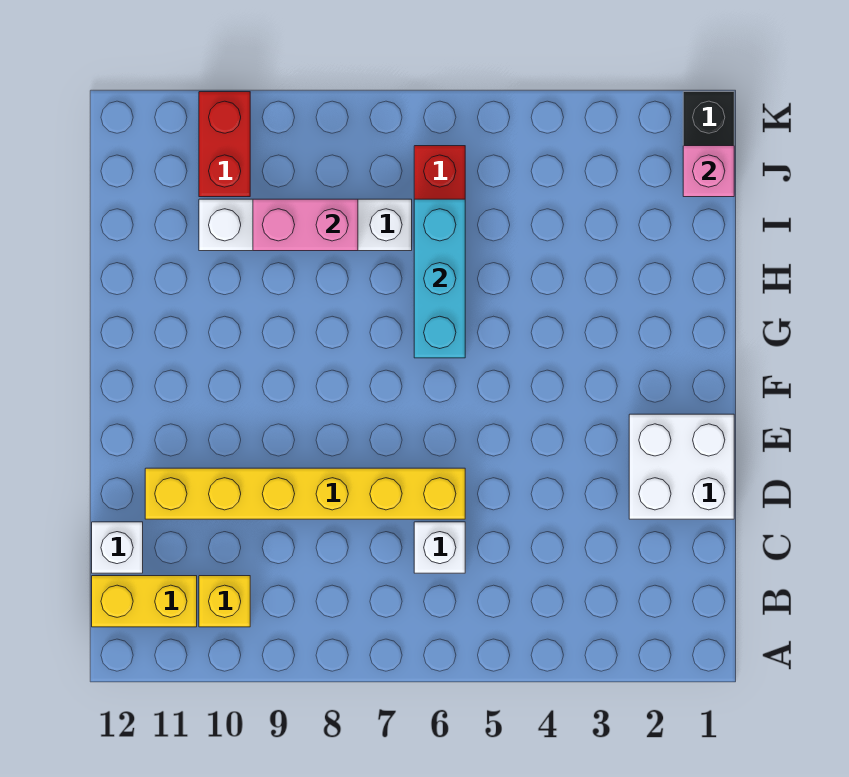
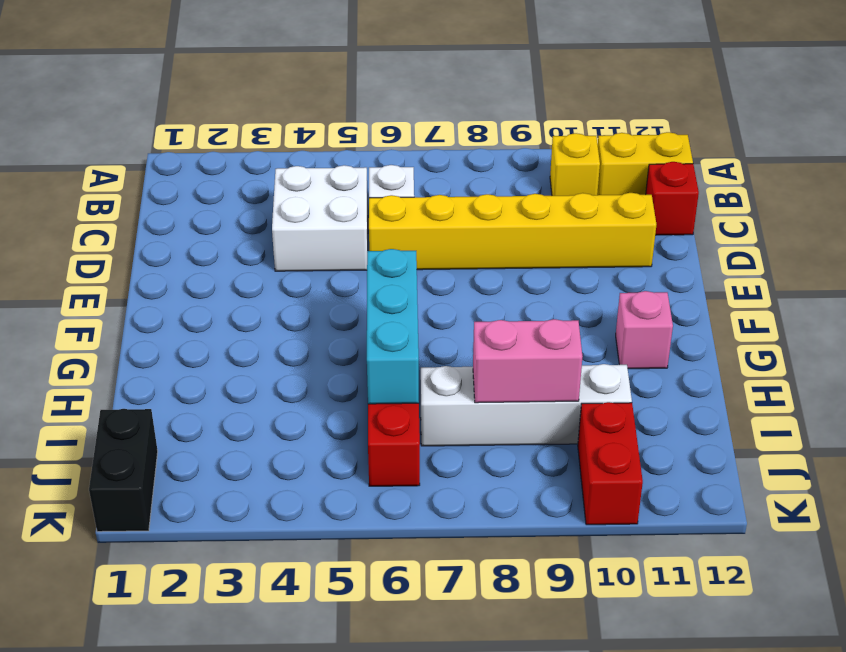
white brick C12 level 1 -> red brick C12 level 1
white brick D1:E2 level 1 -> white brick C4:D5 level 1
pink brick J1 level 2 -> pink brick G11 level 1

